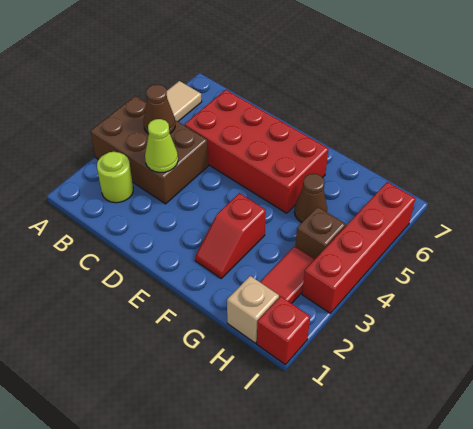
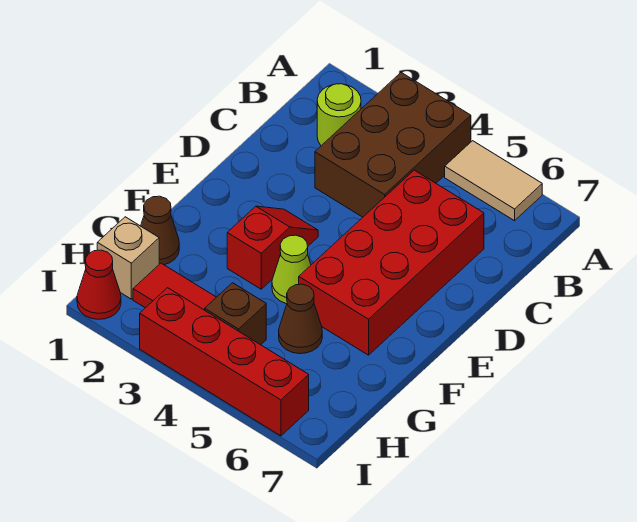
brown cone B4 level 2 -> brown cone G1 level 1
lime cone C3 level 2 -> lime cone F4 level 1
red slope F2:F3 level 1 top 3 -> red slope E3:F3 level 1 top F
red brick I1 level 1 -> red cone I1 level 1

